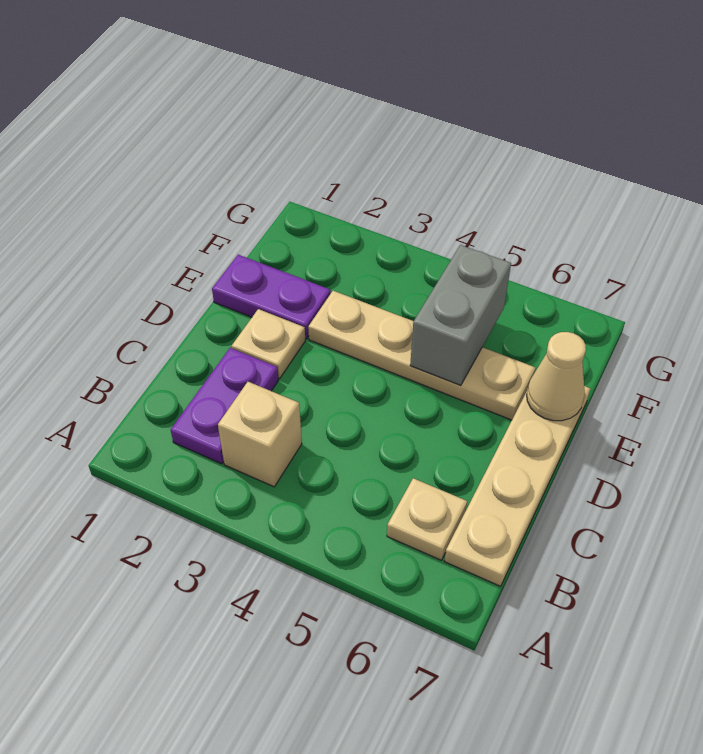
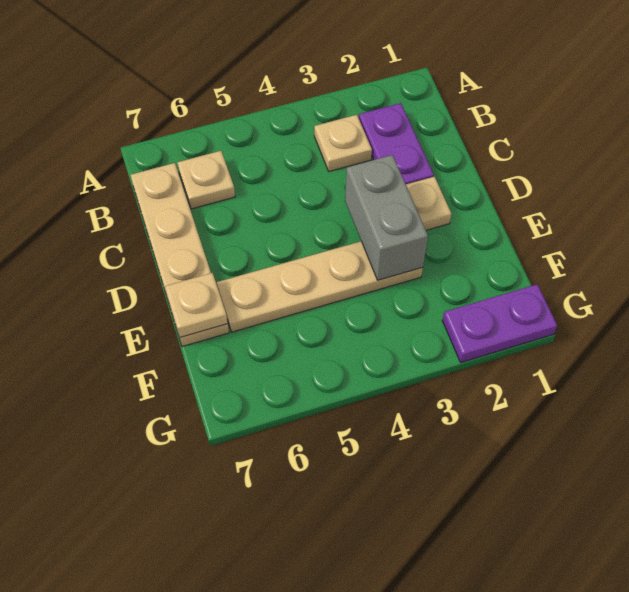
tan brick B3 level 1 -> tan plate B3 level 1
purple plate E1:E2 level 1 -> purple plate G1:G2 level 1
grey brick E5:F5 level 2 -> grey brick D3:E3 level 2
tan cone E7 level 2 -> tan plate E7 level 2

